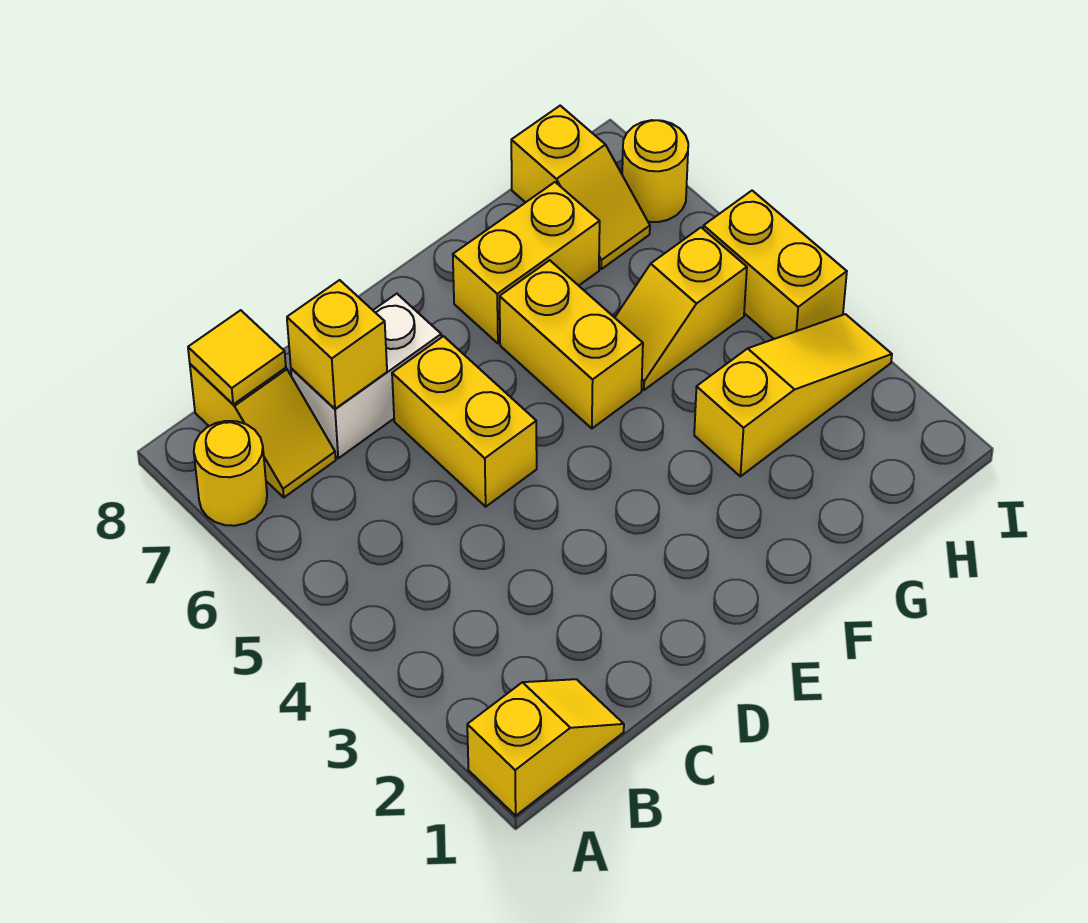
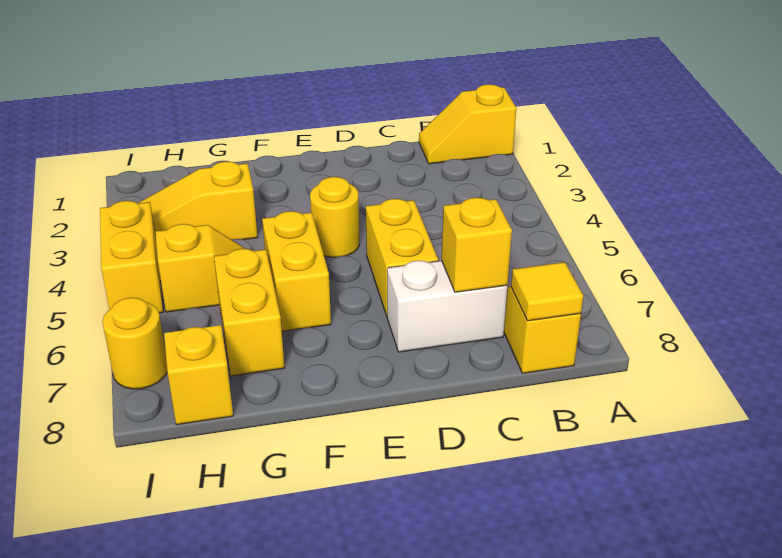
yellow round brick A7 level 1 -> yellow round brick E4 level 1
yellow brick F7:G7 level 1 -> yellow brick G6:G7 level 1

